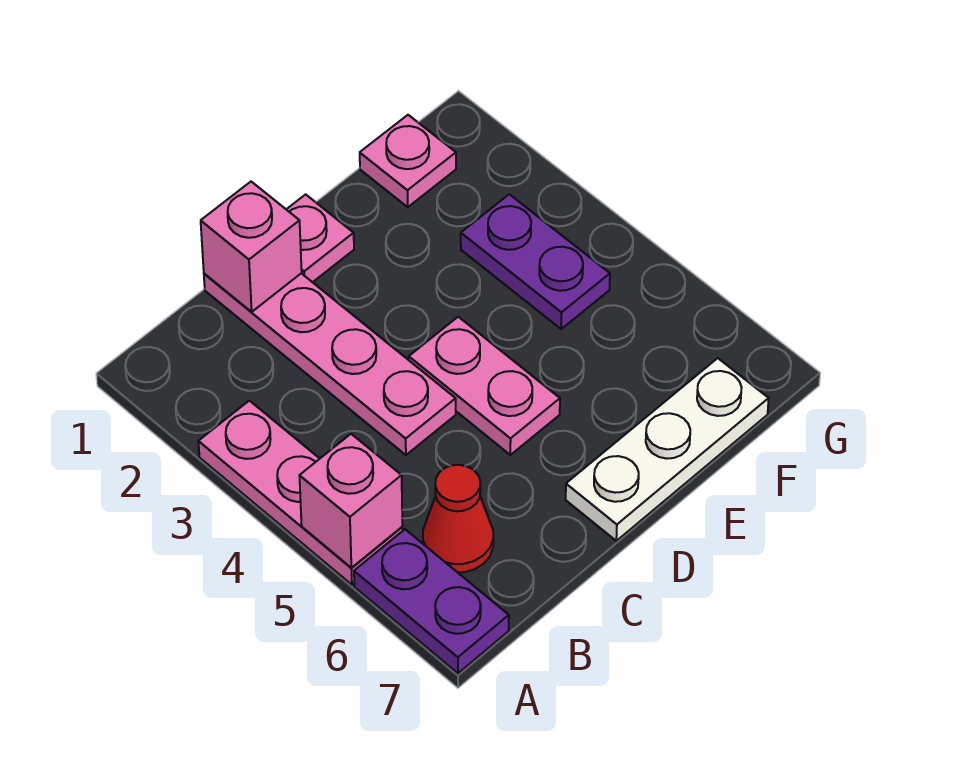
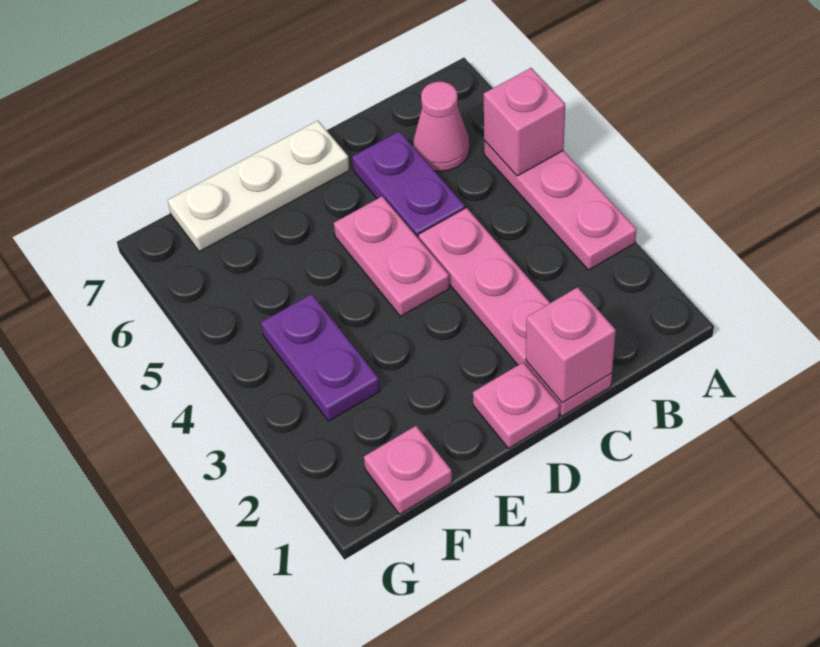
purple plate A6:A7 level 1 -> purple plate C5:C6 level 1
red cone B6 level 1 -> pink cone B6 level 1

